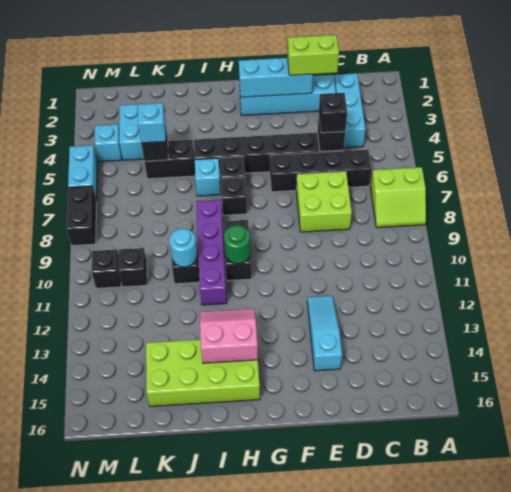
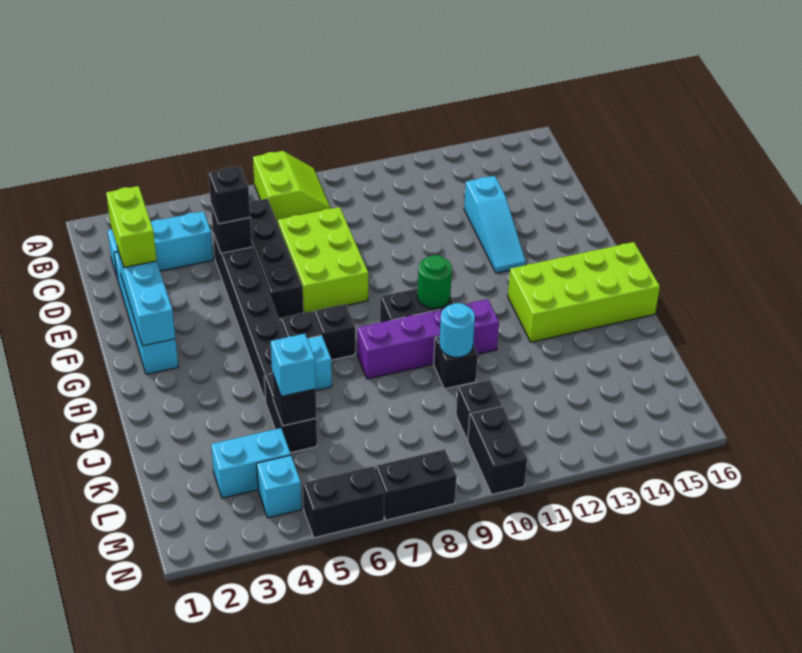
lime brick D7:E8 level 1 -> lime brick D7:F8 level 1
cyan slope E12:E14 level 1 top 14 -> cyan slope D13:F13 level 1 top D
pink slope H13:I14 level 2 top 14 -> none
lime brick H14:K15 level 1 -> lime brick H13:I16 level 1
black brick M10 level 1 -> black brick M10:N10 level 1
cyan brick N5:N6 level 1 -> black brick N5:N6 level 1

